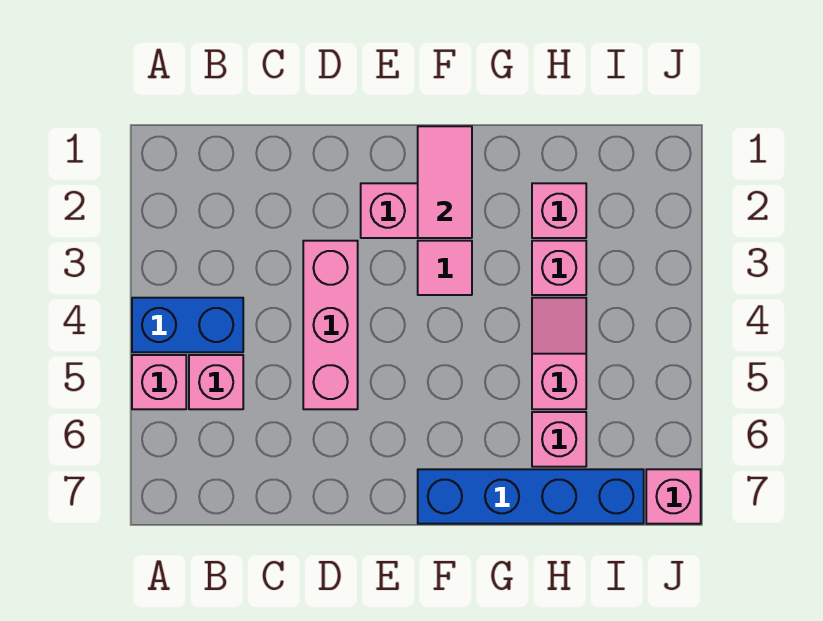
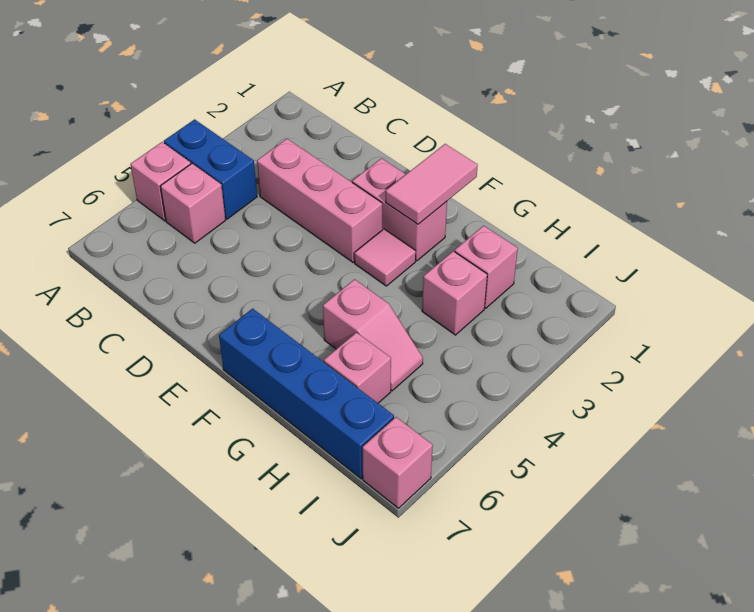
pink brick D3:D5 level 1 -> pink brick C3:E3 level 1
pink slope H4:H5 level 1 top 5 -> pink slope G5:H5 level 1 top G

